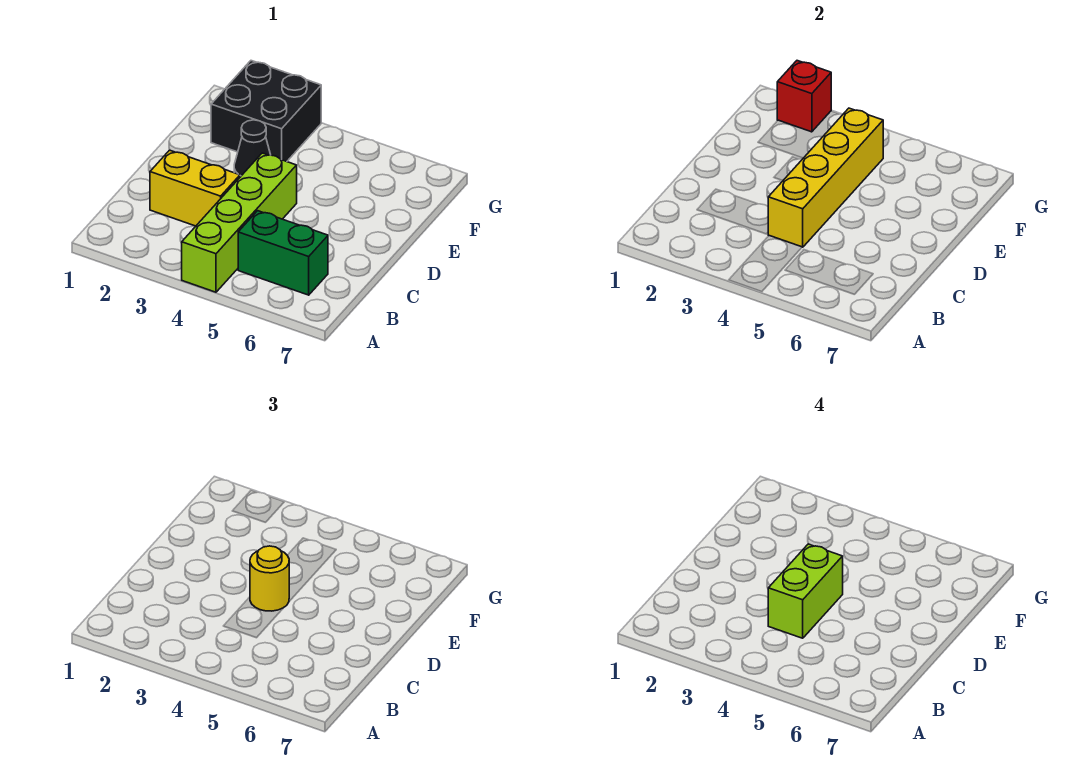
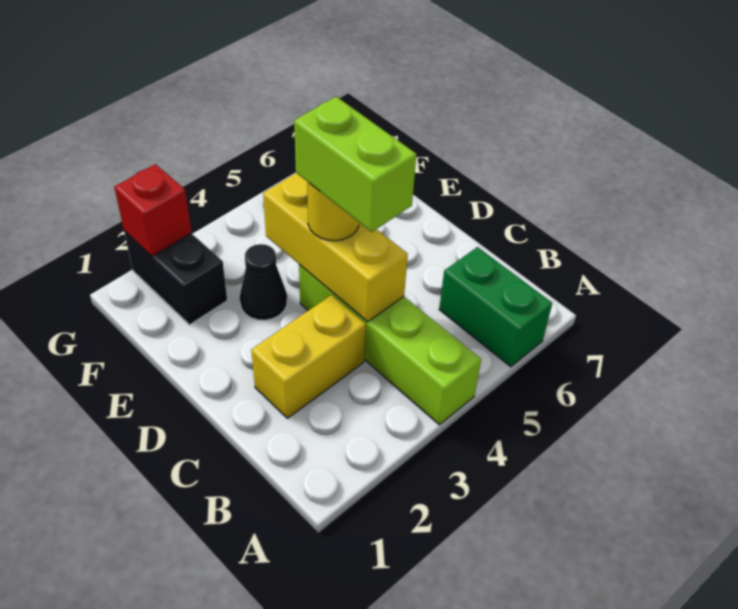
green brick B5:B6 level 1 -> green brick A6:B6 level 1
yellow brick C4:F4 level 2 -> yellow brick C4:E4 level 2
black brick F2:G3 level 1 -> black brick F2:G2 level 1

